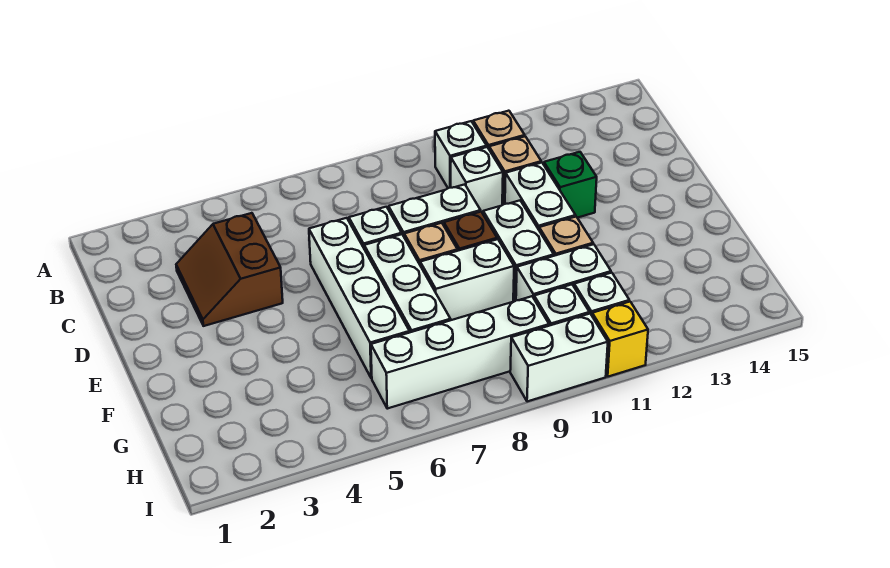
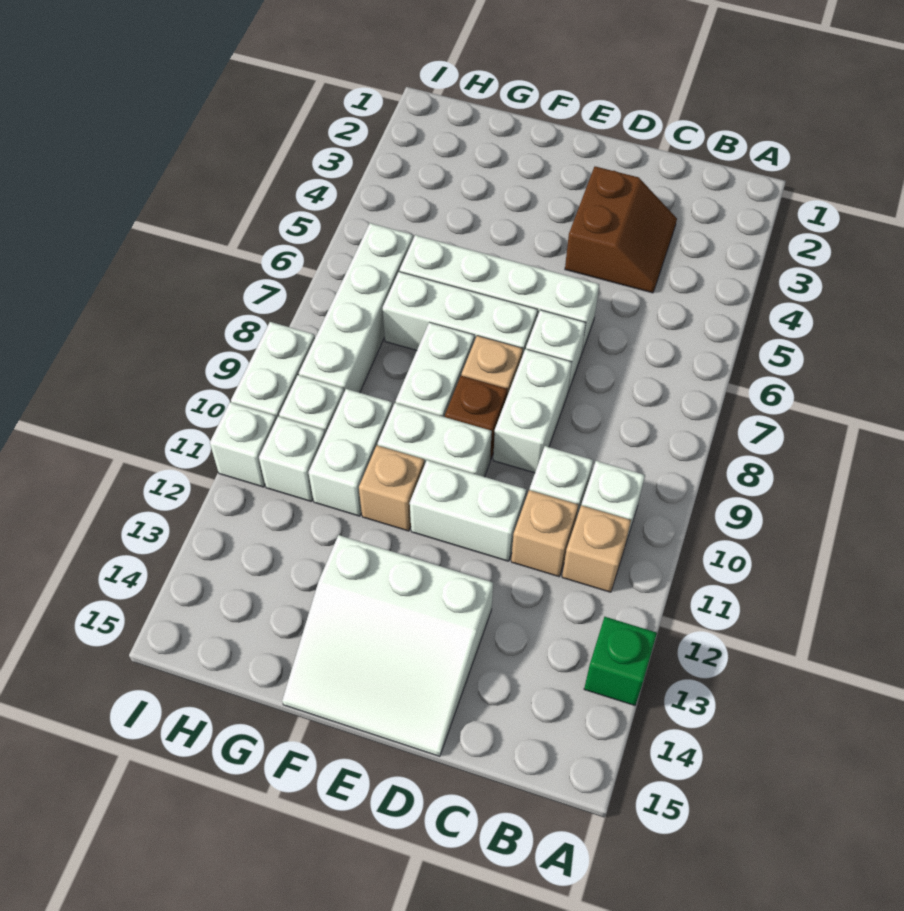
brown slope C3:D4 level 1 top 4 -> brown slope C3:D4 level 1 top D
green brick D12 level 1 -> green brick A13 level 1
none -> white slope D13:F15 level 1 top 13
yellow brick I11 level 1 -> white brick I11 level 1

